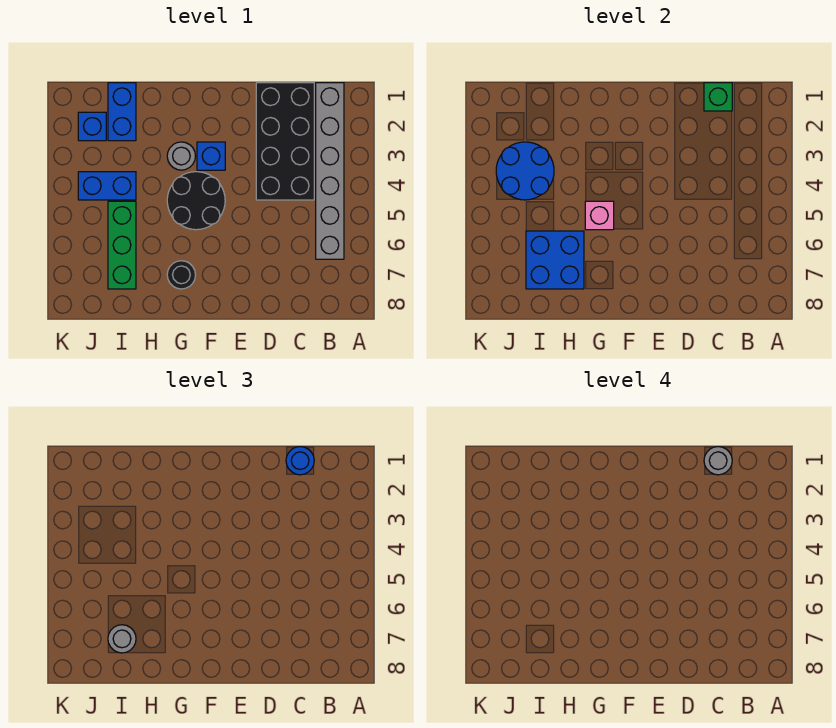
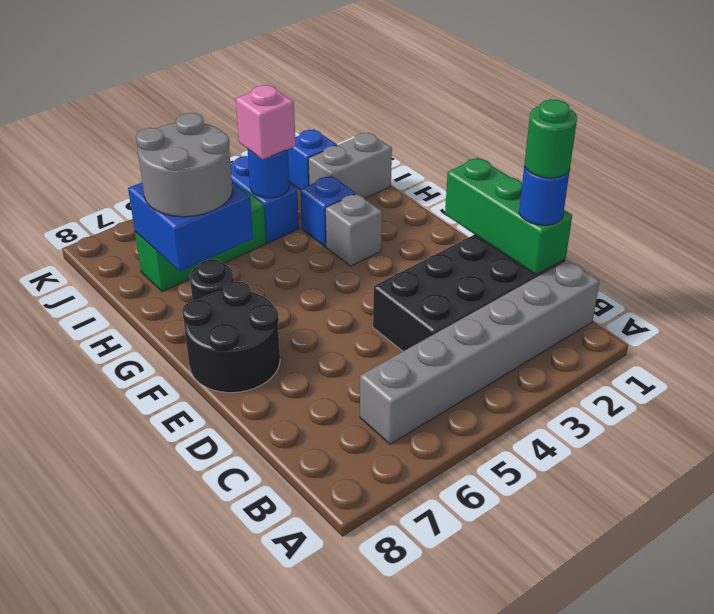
green brick C1 level 2 -> green brick C1:E1 level 2
grey round brick C1 level 4 -> green round brick C1 level 4
blue brick F3 level 1 -> blue brick H3 level 1
black round brick F4:G5 level 1 -> black round brick E7:F8 level 1
grey round brick G3 level 1 -> grey brick G3 level 1
pink brick G5 level 2 -> pink brick I4 level 3
blue brick I1:I2 level 1 -> grey brick I1:I2 level 1
blue round brick I3:J4 level 2 -> blue round brick I4 level 2
grey round brick I7 level 3 -> grey round brick H6:I7 level 3

